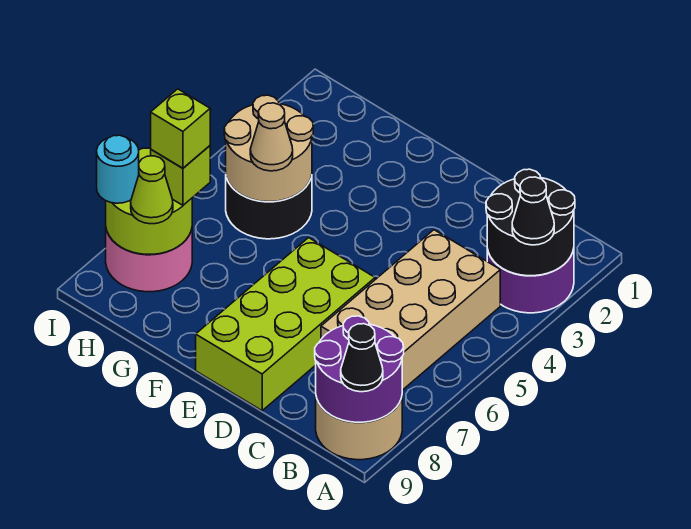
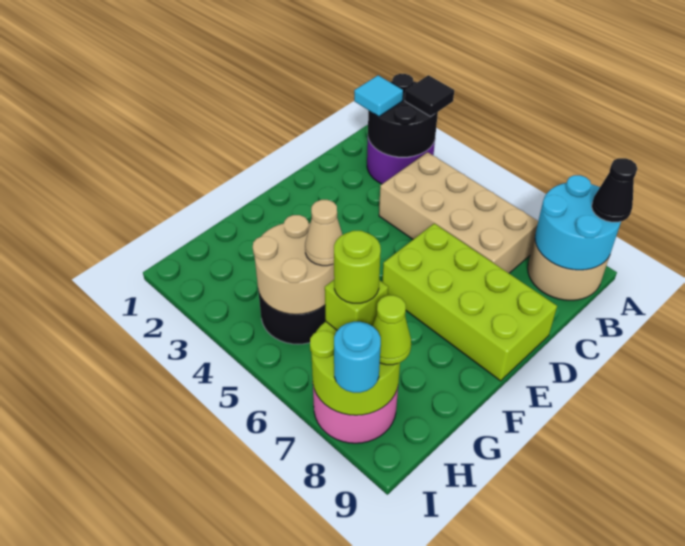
black cone A3 level 3 -> black tile A3 level 3
purple round brick A8:B9 level 2 -> cyan round brick A8:B9 level 2
none -> cyan tile B2 level 3
lime brick H7 level 4 -> lime round brick H7 level 4

